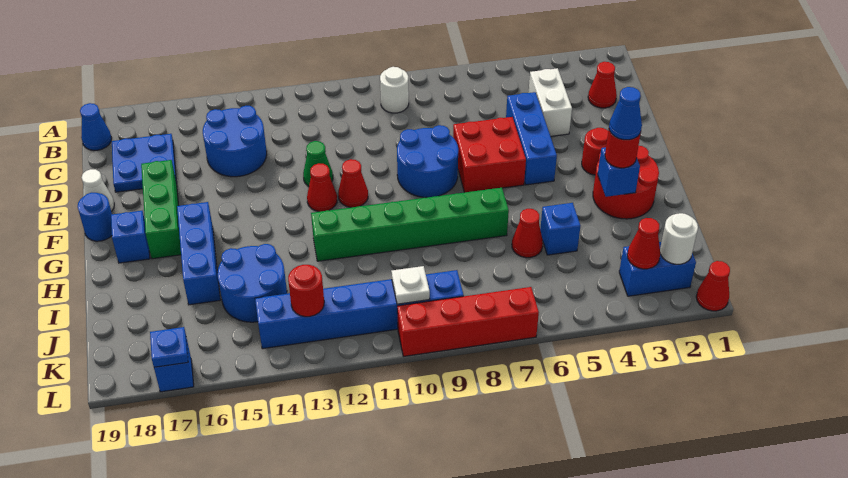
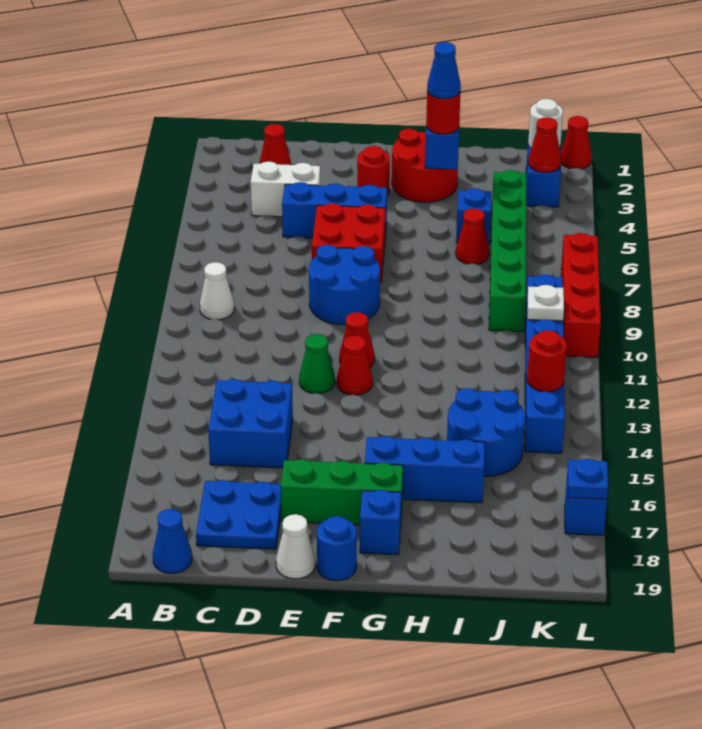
white round brick B9 level 1 -> white cone B9 level 1
blue round brick C14:D15 level 1 -> blue brick C14:D15 level 1
green brick H7:H12 level 1 -> green brick J4:J9 level 1

